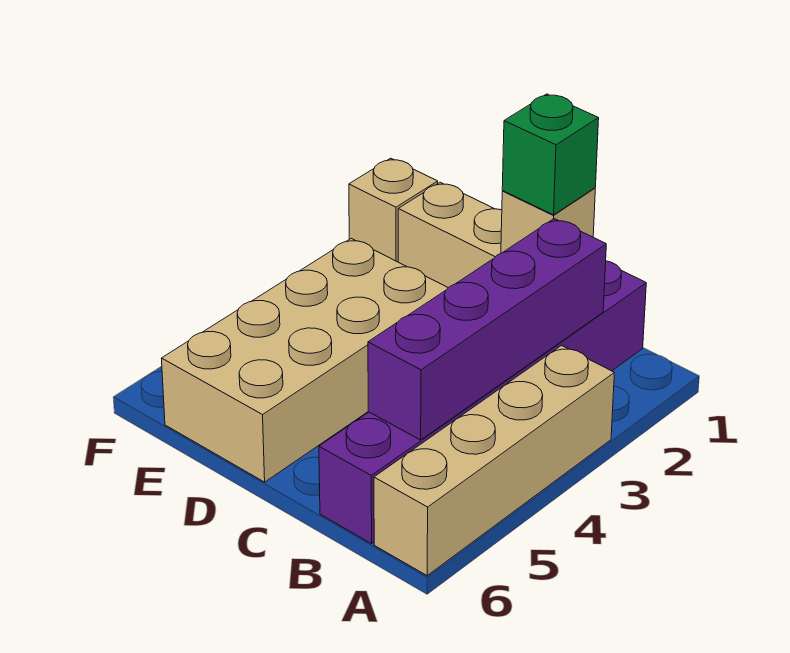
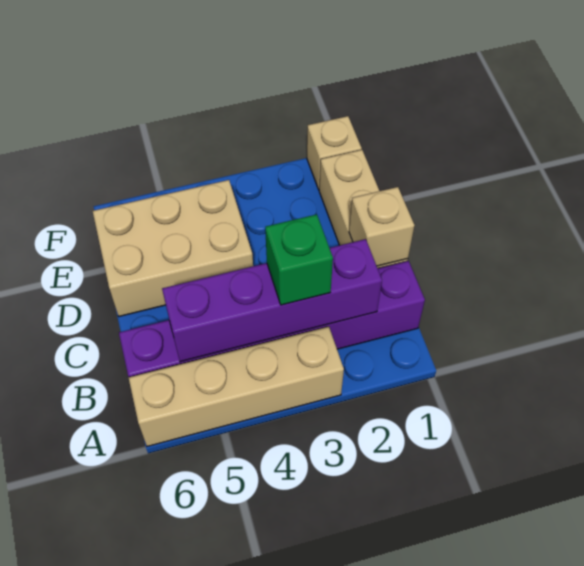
green brick C1 level 3 -> green brick B3 level 3
tan brick D3:E6 level 1 -> tan brick D4:E6 level 1

